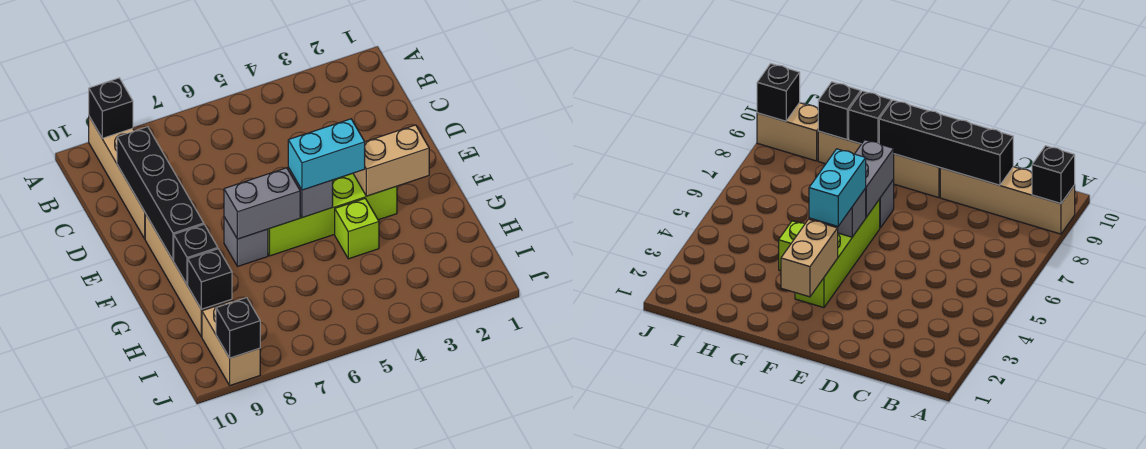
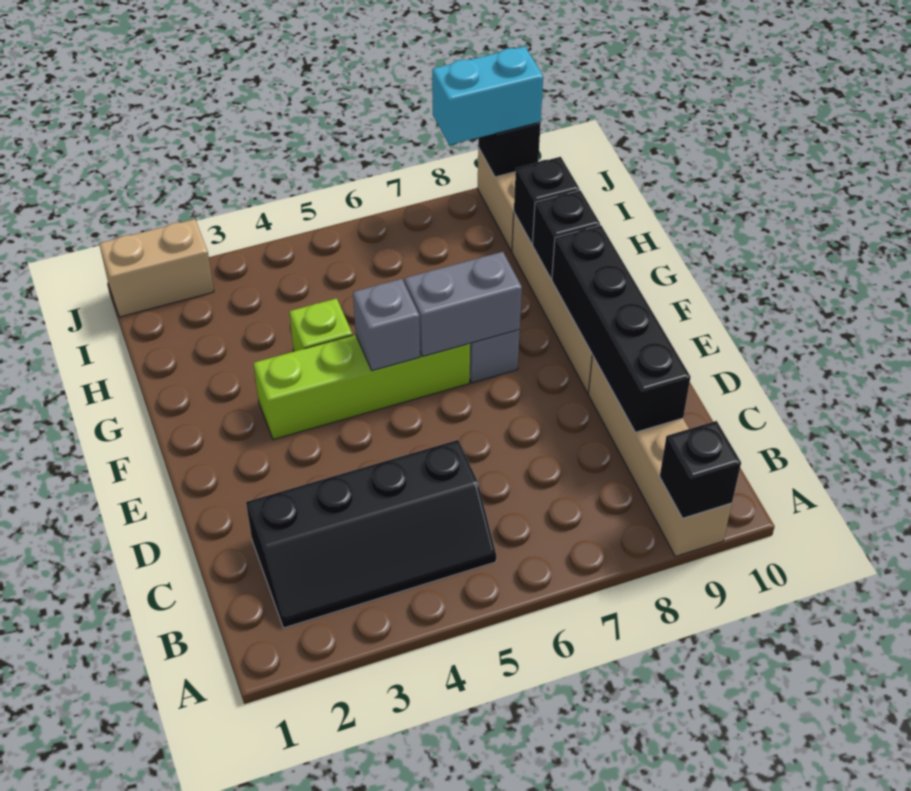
none -> black slope B2:C5 level 1 top C
tan brick F2:F3 level 2 -> tan brick J1:J2 level 1
cyan brick F4:F5 level 3 -> cyan brick J8:J9 level 3

